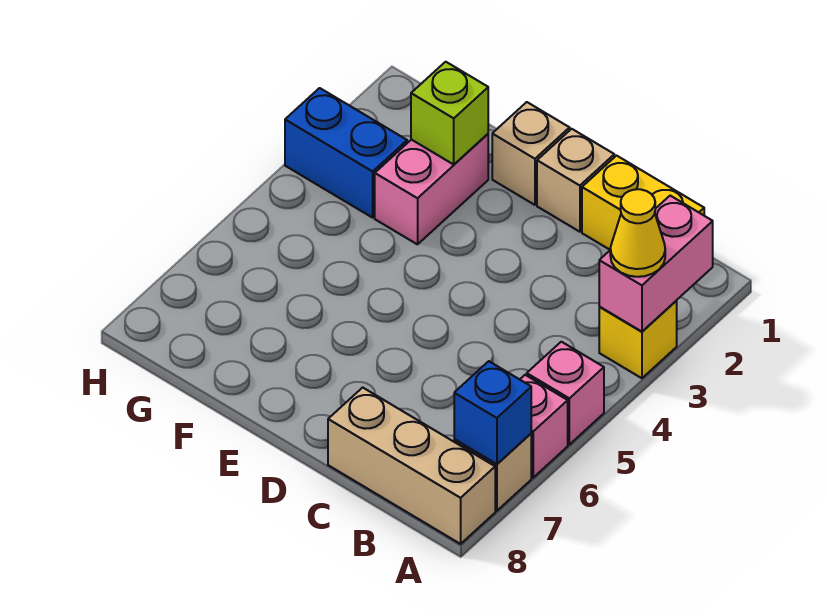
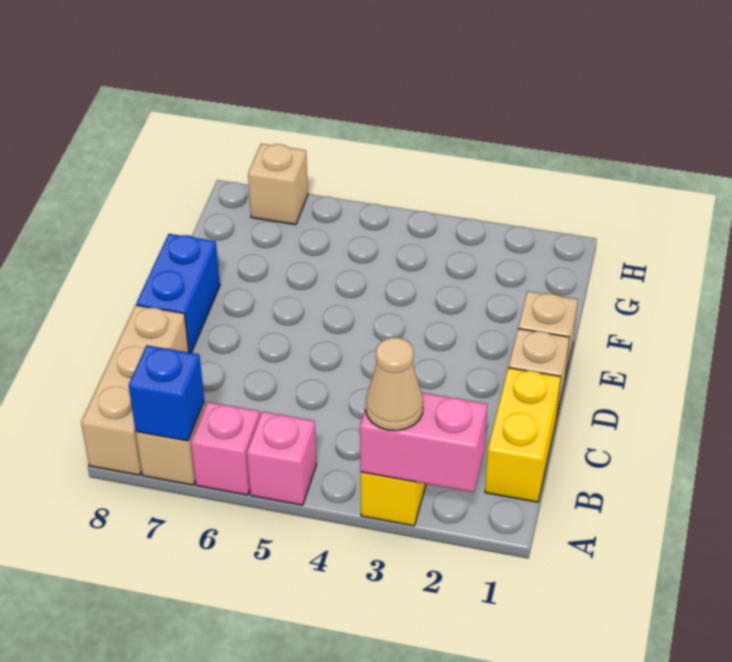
yellow cone A3 level 3 -> tan cone A3 level 3
pink brick F2:F3 level 1 -> none
lime brick F2 level 2 -> none
blue brick G3:H3 level 1 -> blue brick D8:E8 level 1
none -> tan brick H7 level 1

